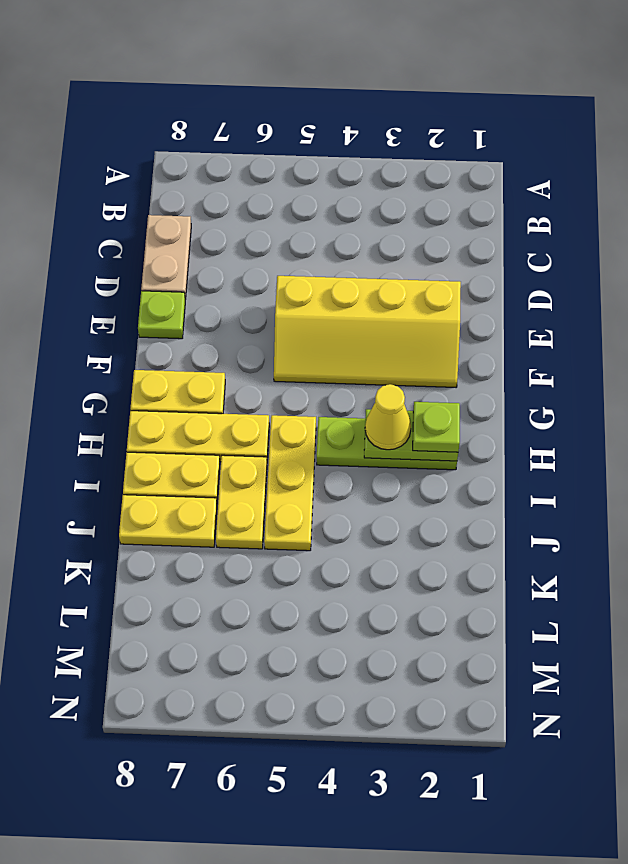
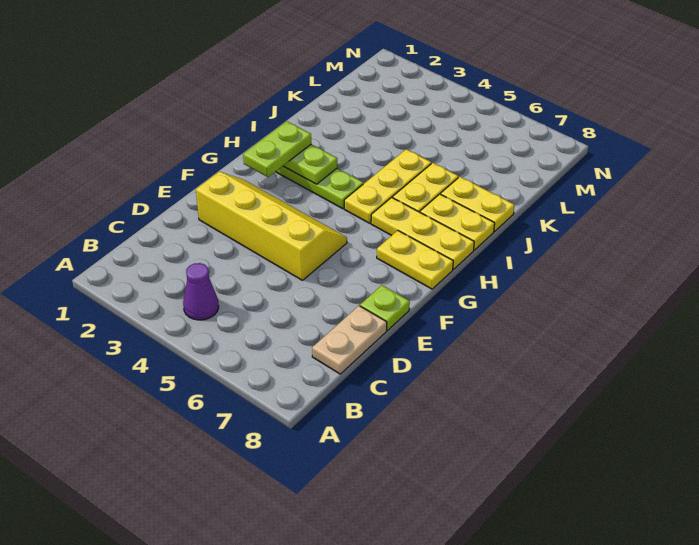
none -> purple cone B4 level 1
lime plate H2 level 3 -> lime plate G2:H2 level 3
yellow cone H3 level 3 -> none

